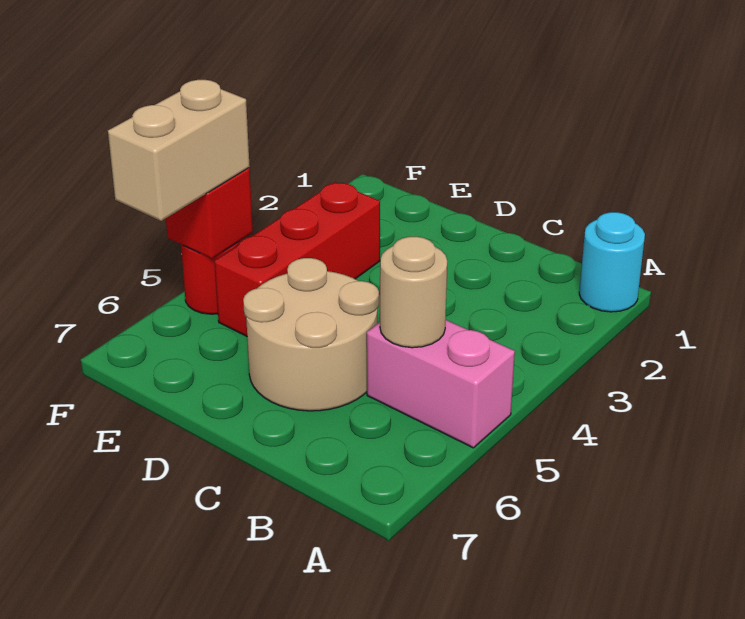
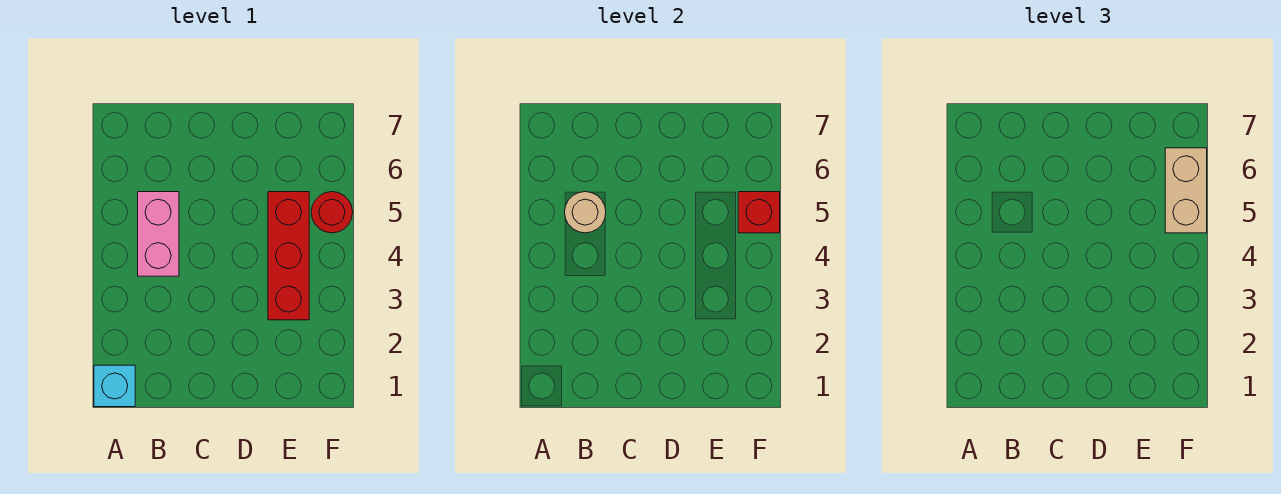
cyan round brick A1 level 1 -> cyan brick A1 level 1
pink brick A5:B5 level 1 -> pink brick B4:B5 level 1
tan round brick C5:D6 level 1 -> none

